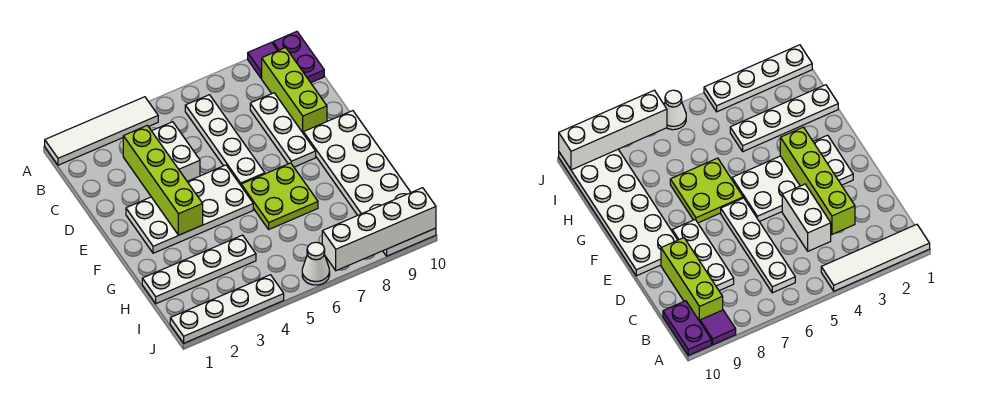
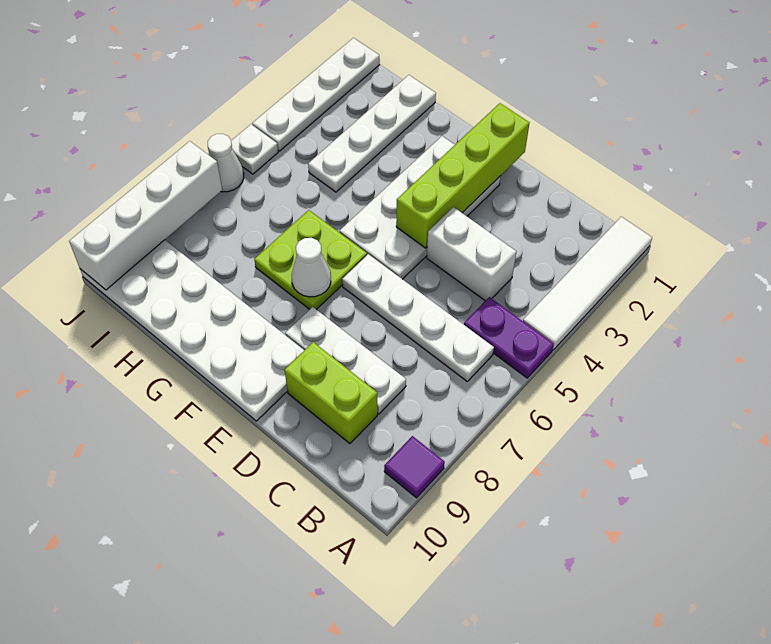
purple plate A10:B10 level 1 -> purple plate A5:B5 level 1
lime brick B9:D9 level 1 -> lime brick C9:D9 level 1
lime brick C3:F3 level 2 -> lime brick E1:E4 level 2
none -> white cone F7 level 2
none -> white plate J5 level 1

